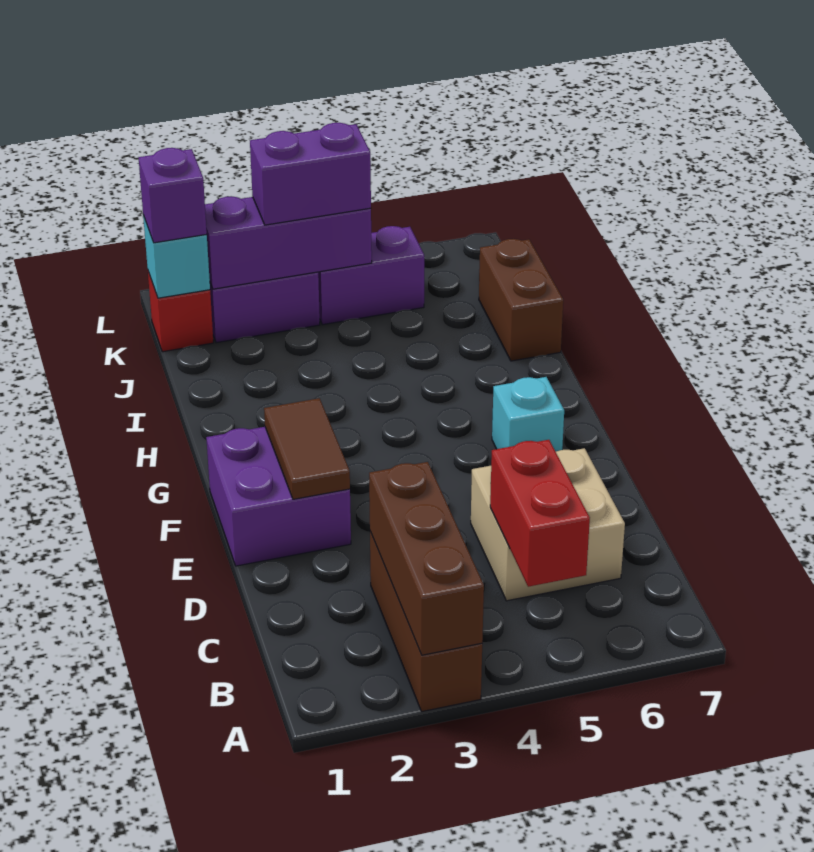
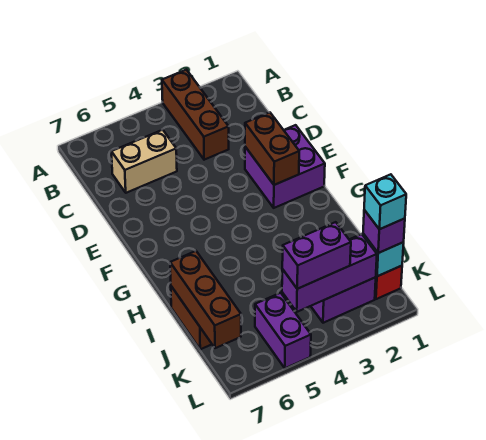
brown brick A3:C3 level 2 -> brown brick I7:K7 level 2
red brick B5:C5 level 2 -> none
tan brick C5:D6 level 1 -> tan brick C5:C6 level 1
brown tile E2:F2 level 2 -> brown brick E2:F2 level 2
cyan brick F6 level 1 -> cyan brick K1 level 4
purple brick K4:K5 level 1 -> purple brick K5:L5 level 1

